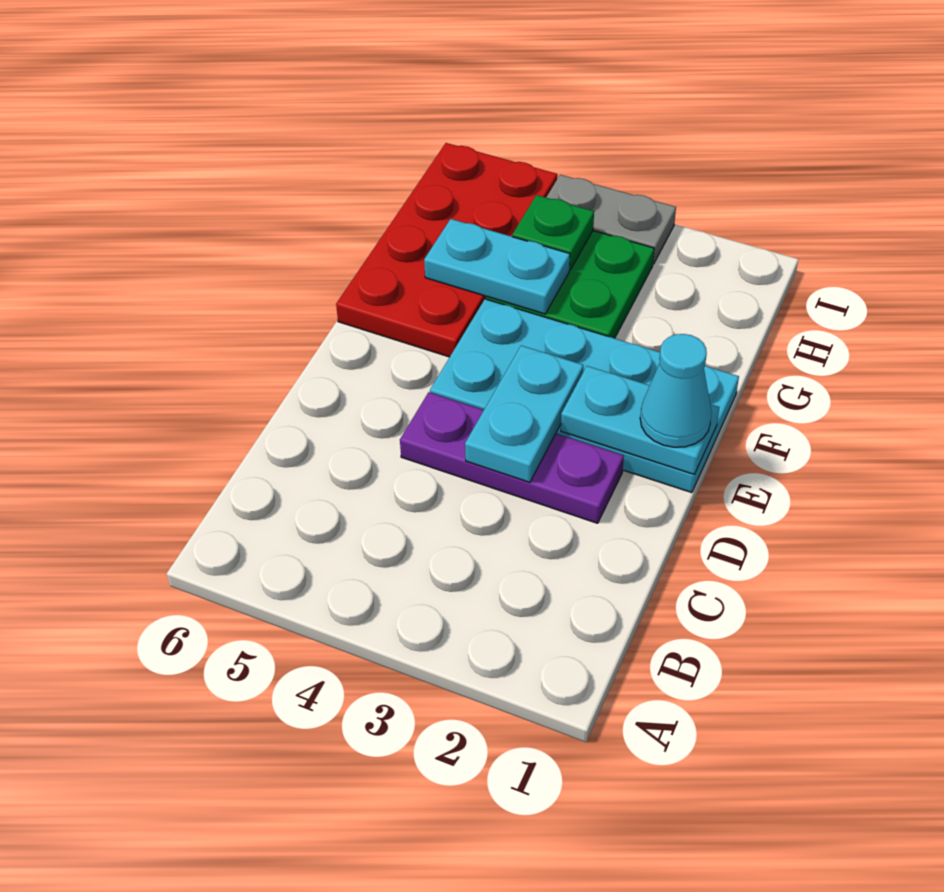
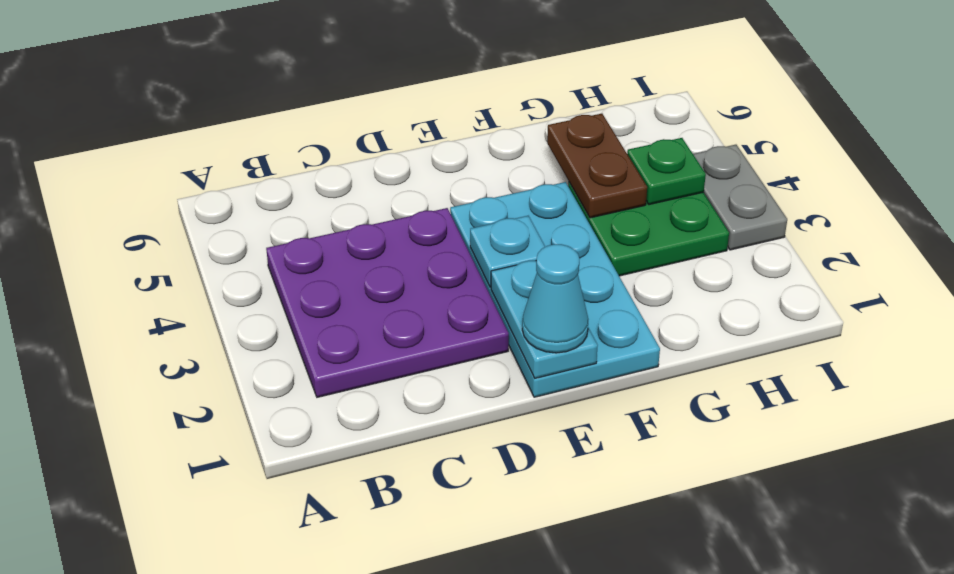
purple plate D2:D4 level 1 -> purple plate B2:D4 level 1
cyan plate D3:E3 level 2 -> cyan plate E3 level 2
red plate F5:I6 level 1 -> none
cyan plate G4:G5 level 2 -> brown plate G4:G5 level 2

